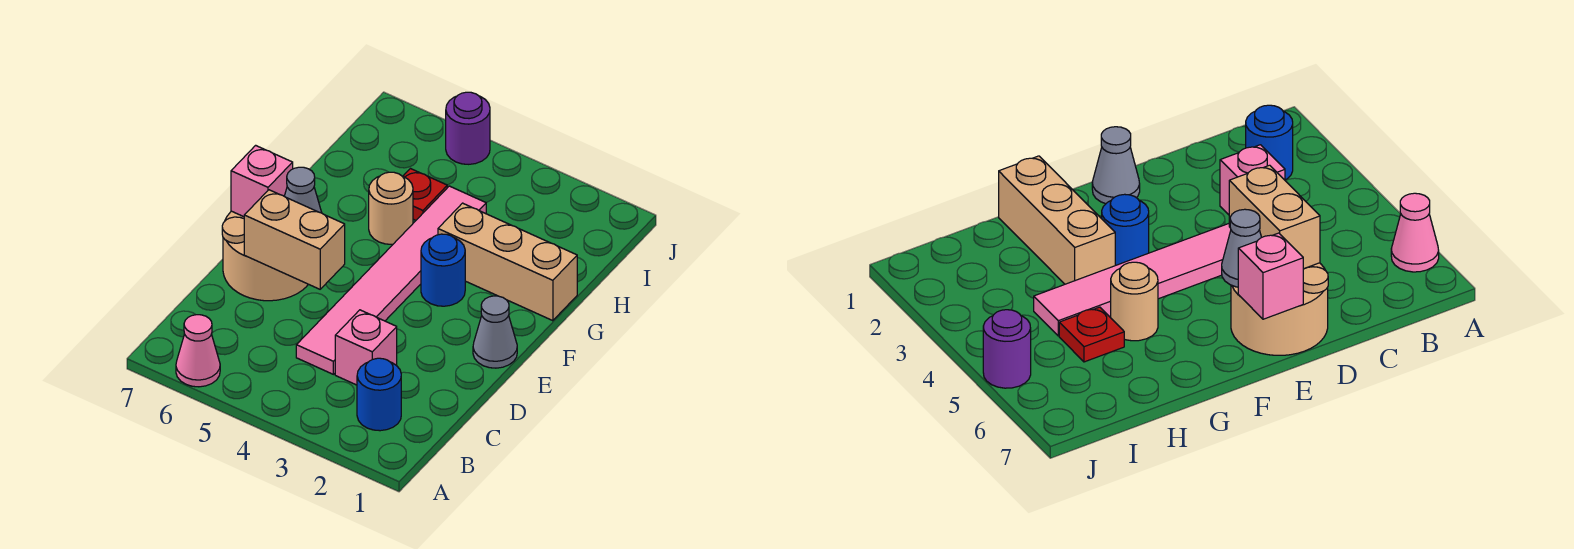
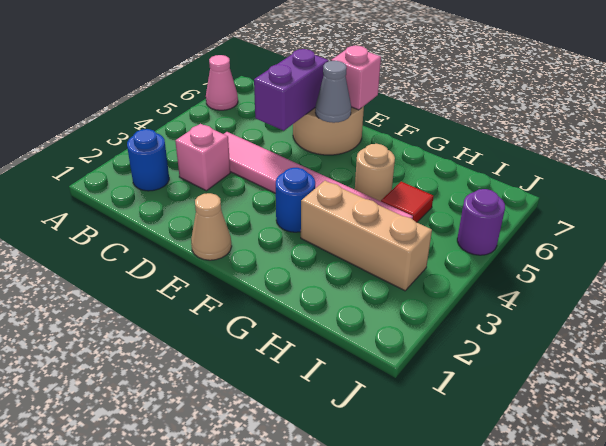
tan brick D5:D6 level 2 -> purple brick D5:D6 level 2
grey cone E1 level 1 -> tan cone E1 level 1
tan brick G1:G3 level 1 -> tan brick G3:I3 level 1
red plate H5 level 1 -> red tile H5 level 1

